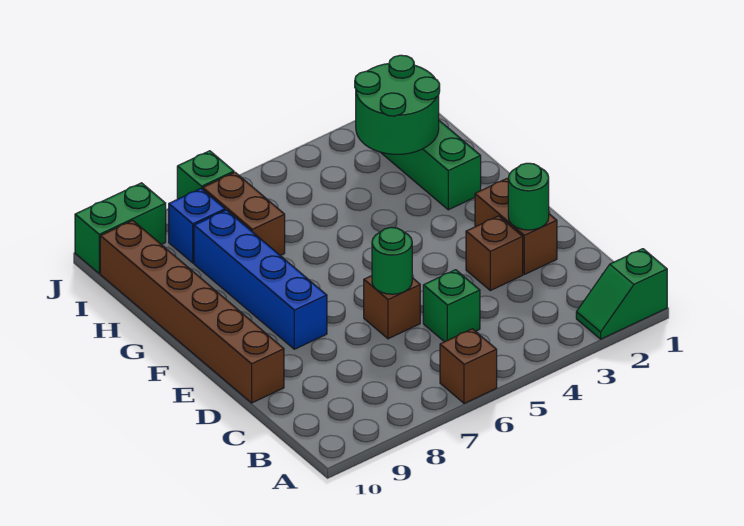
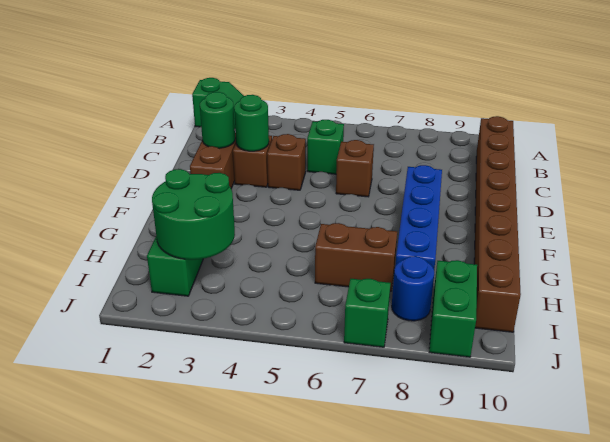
brown brick A6 level 1 -> brown brick D4 level 1
green round brick D6 level 2 -> green round brick D3 level 2
brown brick D10:I10 level 1 -> brown brick B10:I10 level 1
brown brick H7:I7 level 1 -> brown brick H6:H7 level 1
blue brick I8 level 1 -> blue round brick I8 level 1
green brick J9:J10 level 1 -> green brick I9:J9 level 1

